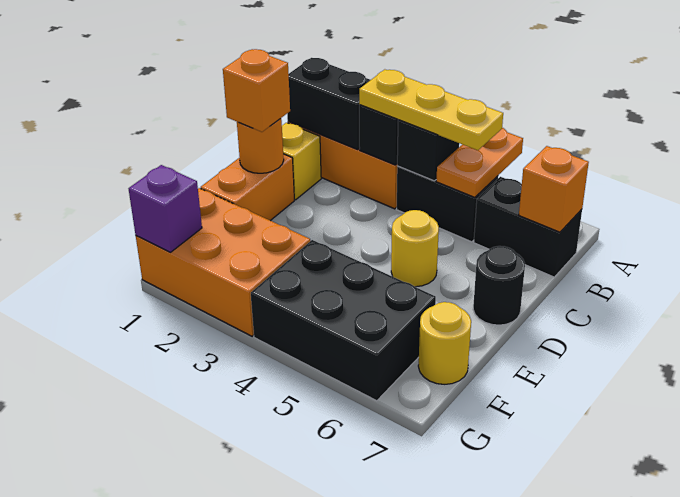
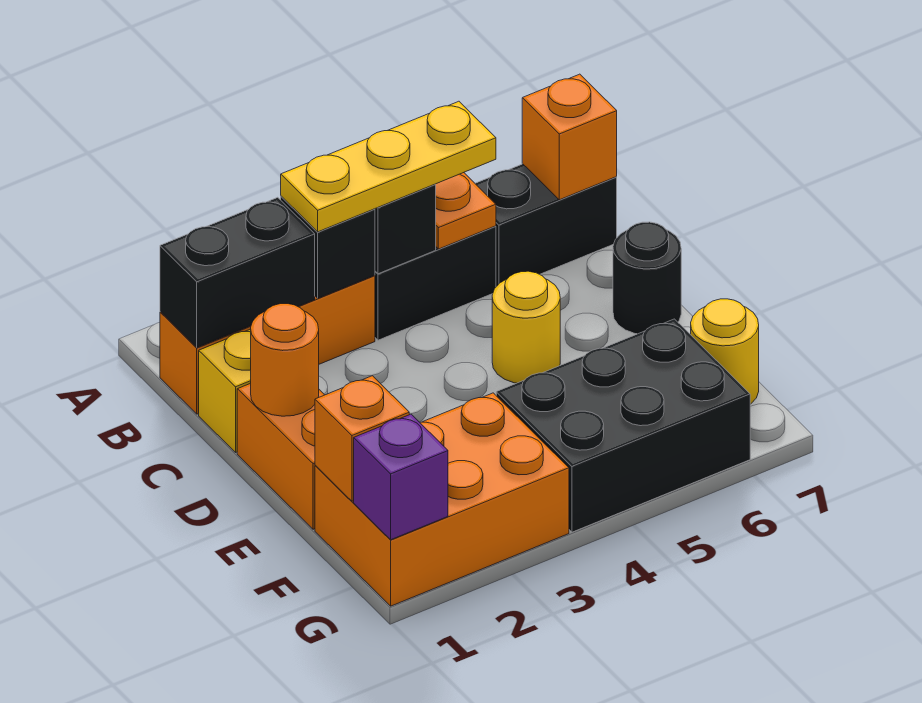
orange brick D1 level 3 -> orange brick F1 level 2

